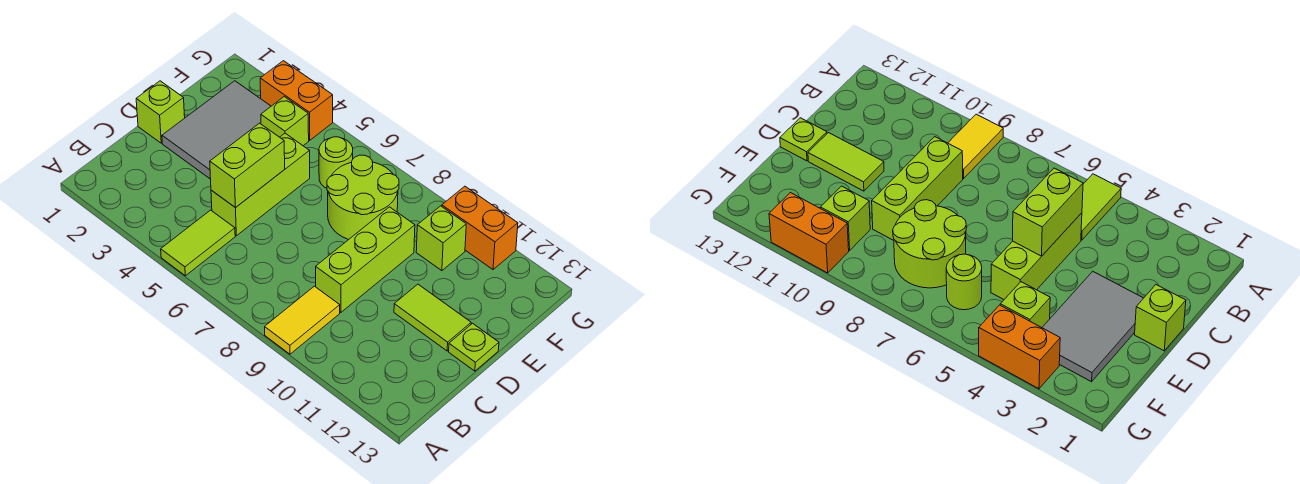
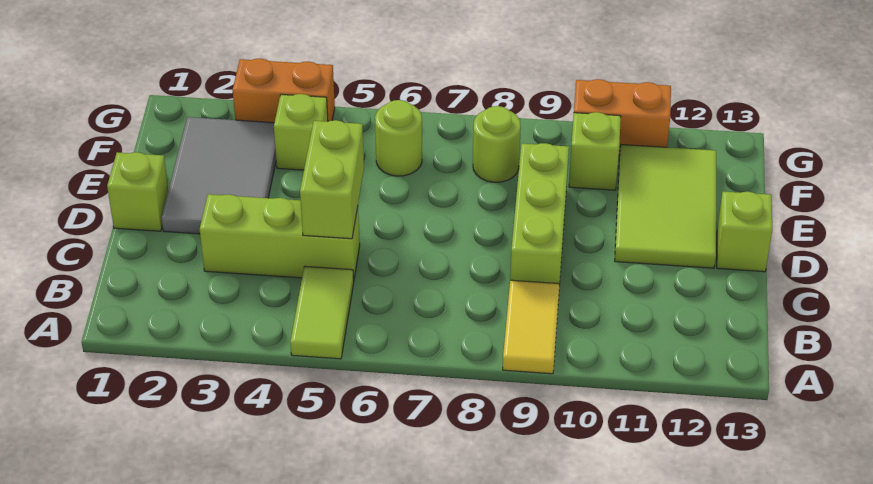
lime brick C5:E5 level 1 -> lime brick C3:C5 level 1
lime tile D11:D12 level 1 -> lime tile D11:F12 level 1
lime plate D13 level 1 -> lime brick D13 level 1
lime round brick E7:F8 level 1 -> lime round brick F8 level 1

